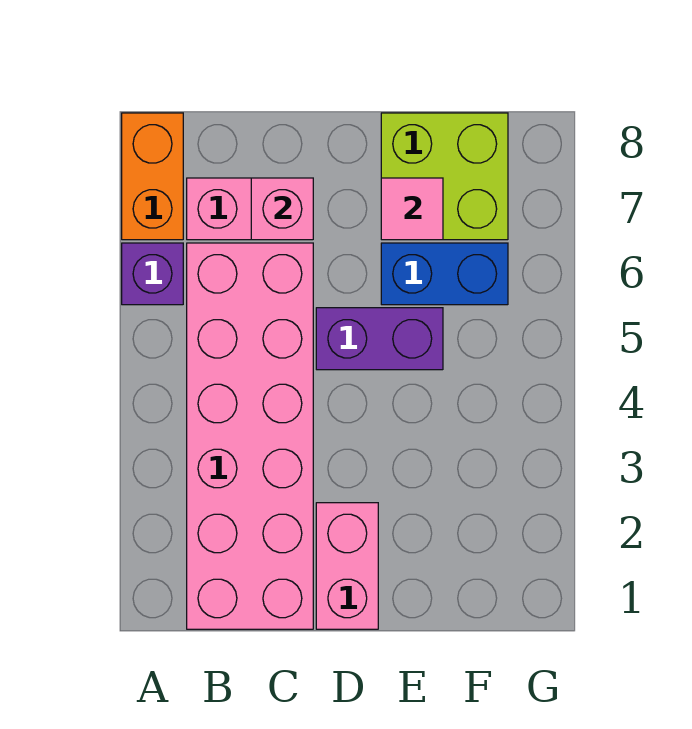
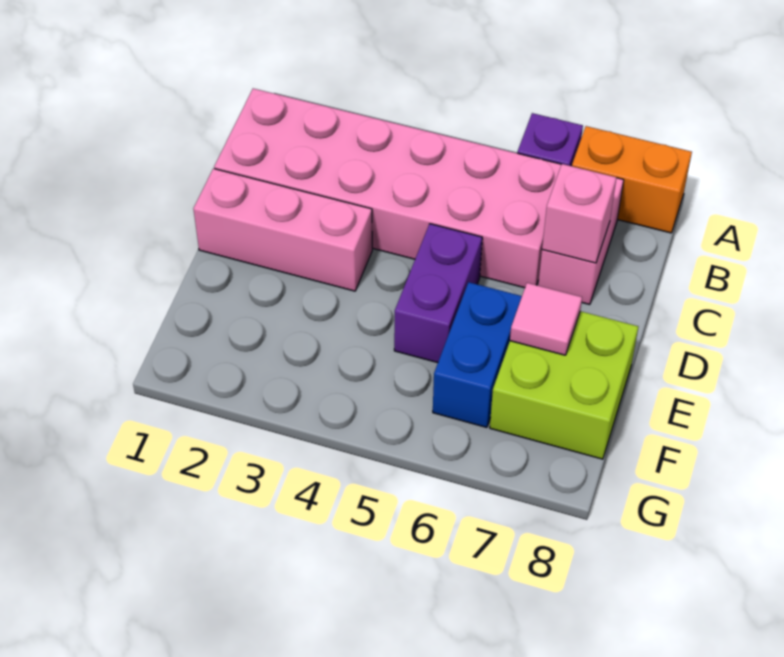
pink brick D1:D2 level 1 -> pink brick D1:D3 level 1

